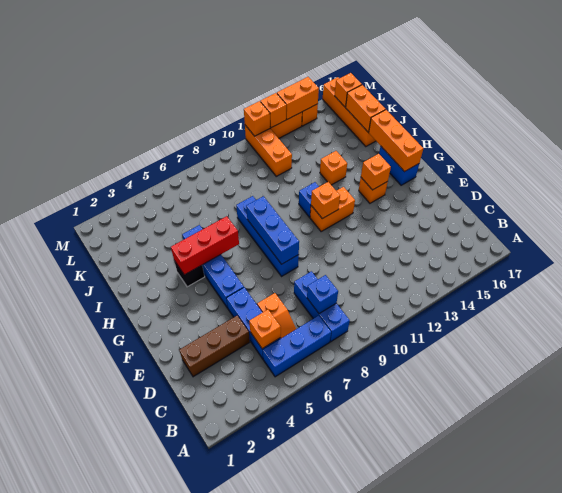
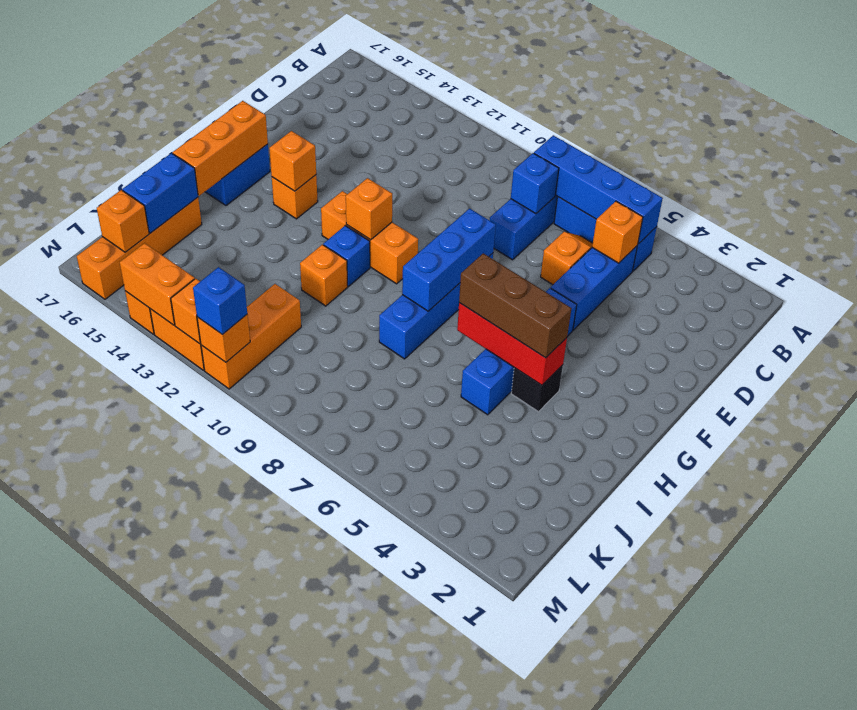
none -> blue brick B5:B8 level 2
brown brick D2:D4 level 1 -> brown brick H4:H6 level 3
orange brick G11:G12 level 1 -> orange brick G10:G12 level 1
orange brick I13 level 1 -> orange brick I11 level 1
orange brick J16:K16 level 2 -> blue brick J16:K16 level 2
none -> blue brick M11 level 3

